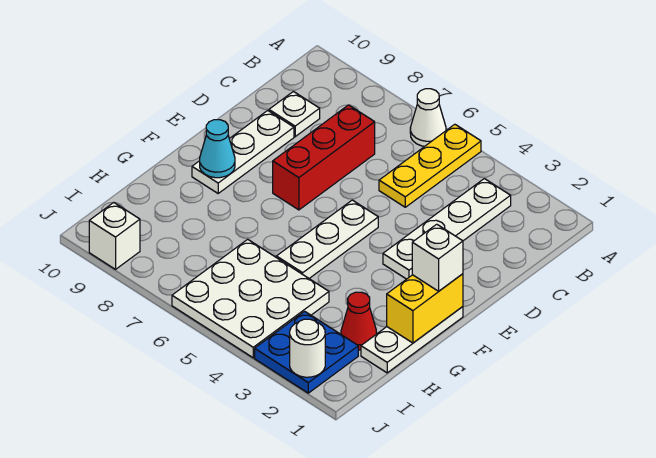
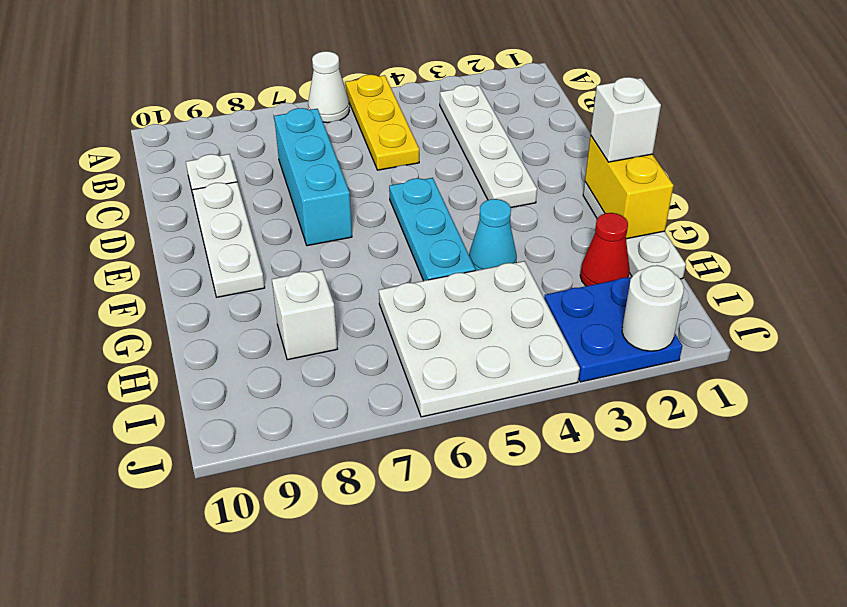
red brick C7:E7 level 1 -> cyan brick C7:E7 level 1
white plate E5:G5 level 1 -> cyan plate E5:G5 level 1
cyan cone F9 level 2 -> cyan cone G4 level 1
white brick J9 level 1 -> white brick H8 level 1

